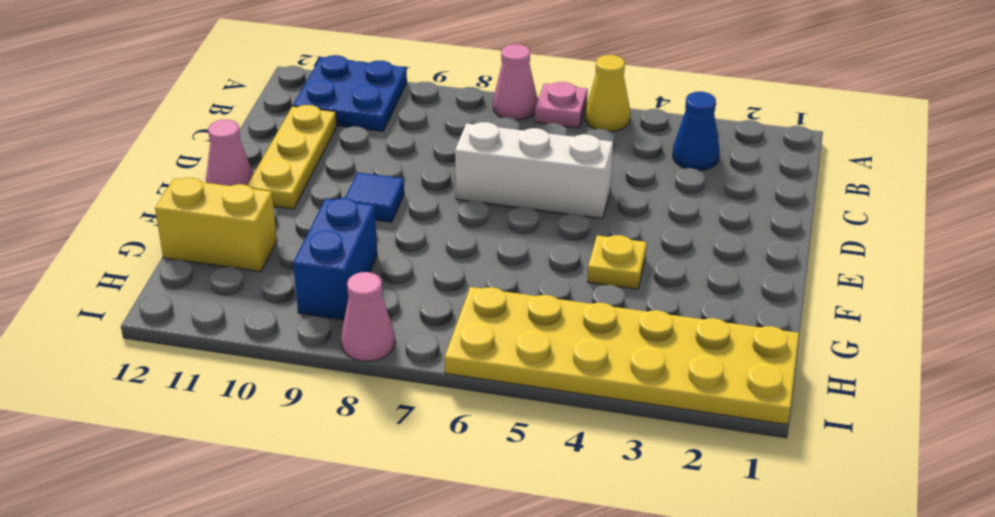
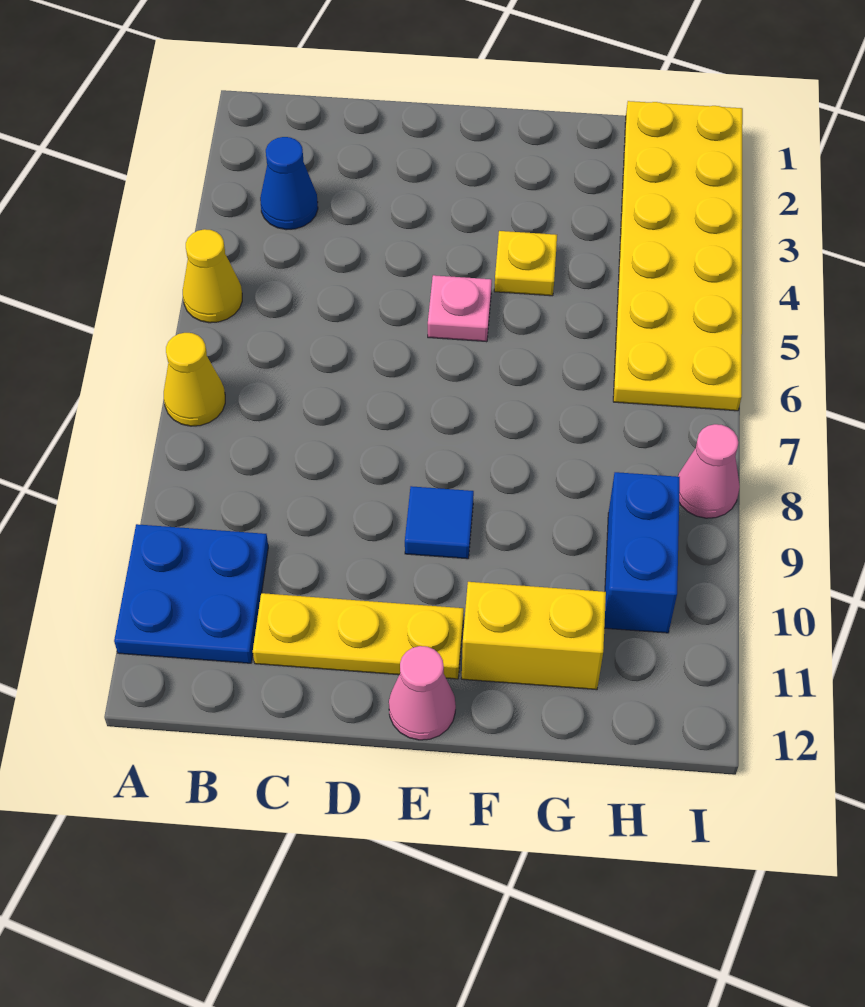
pink plate A6 level 1 -> pink plate E5 level 1
pink cone A7 level 1 -> yellow cone A7 level 1
white brick D5:D7 level 1 -> none
blue brick G9:H9 level 1 -> blue brick H9:H10 level 1
yellow brick G11:G12 level 1 -> yellow brick F11:G11 level 1

